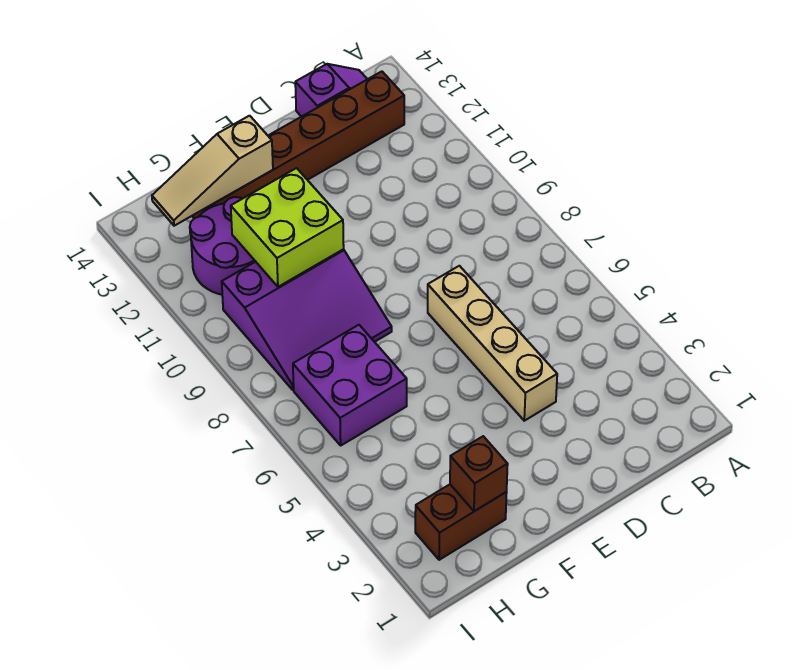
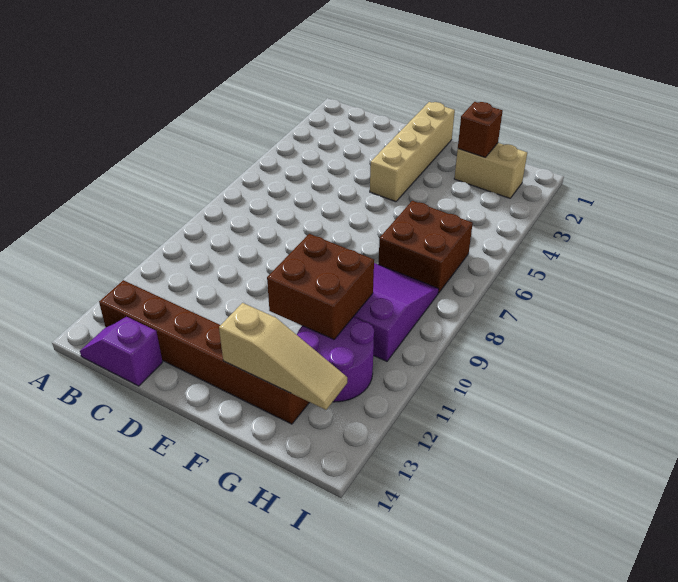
tan brick D4:D7 level 1 -> tan brick E1:E4 level 1
lime brick F10:G11 level 2 -> brown brick F10:G11 level 2
brown brick G2:H2 level 1 -> tan brick G2:H2 level 1
purple brick G6:H7 level 1 -> brown brick G6:H7 level 1

